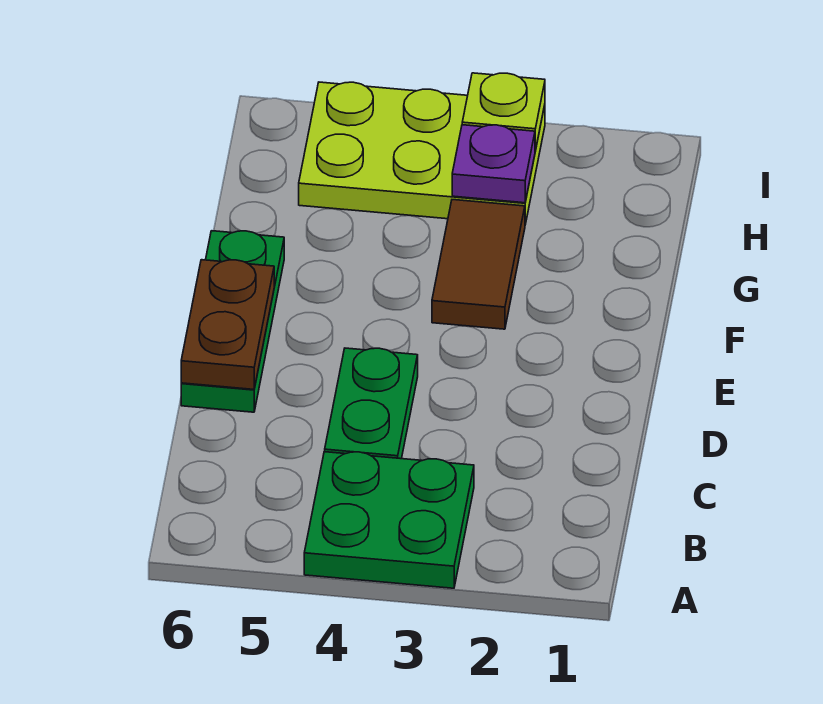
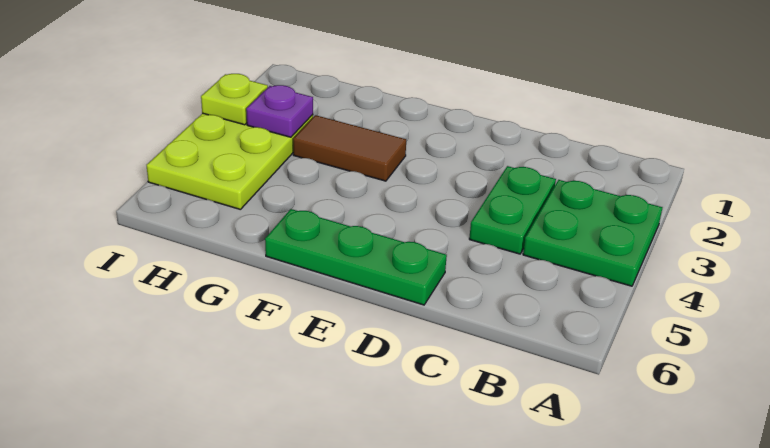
green plate C4:D4 level 1 -> green plate C3:C4 level 1
brown plate D6:E6 level 2 -> none

